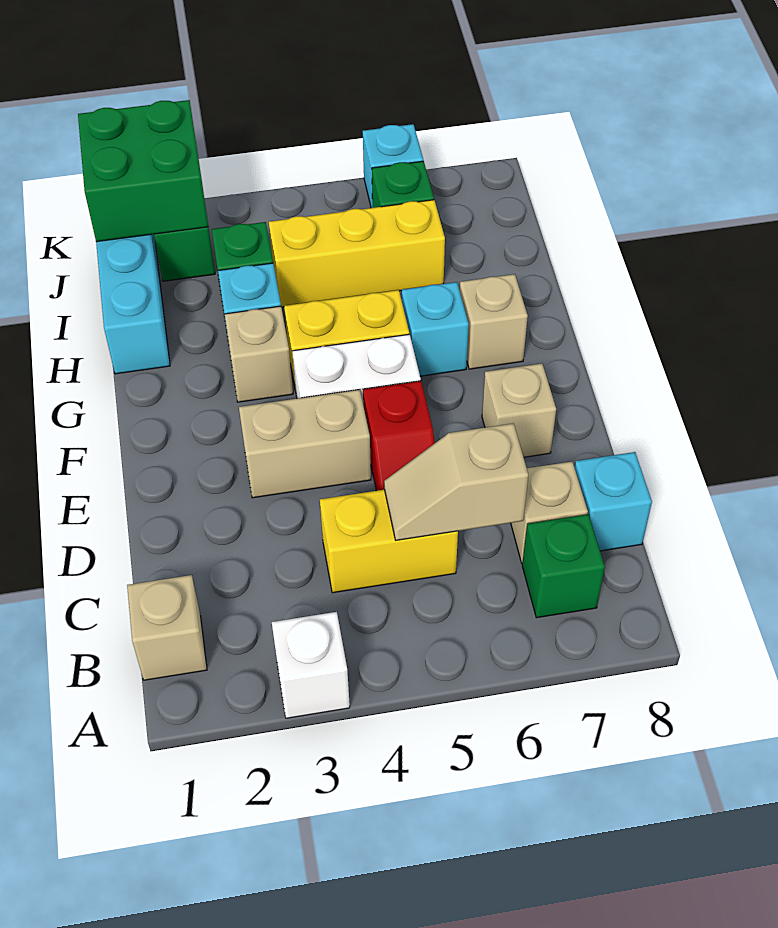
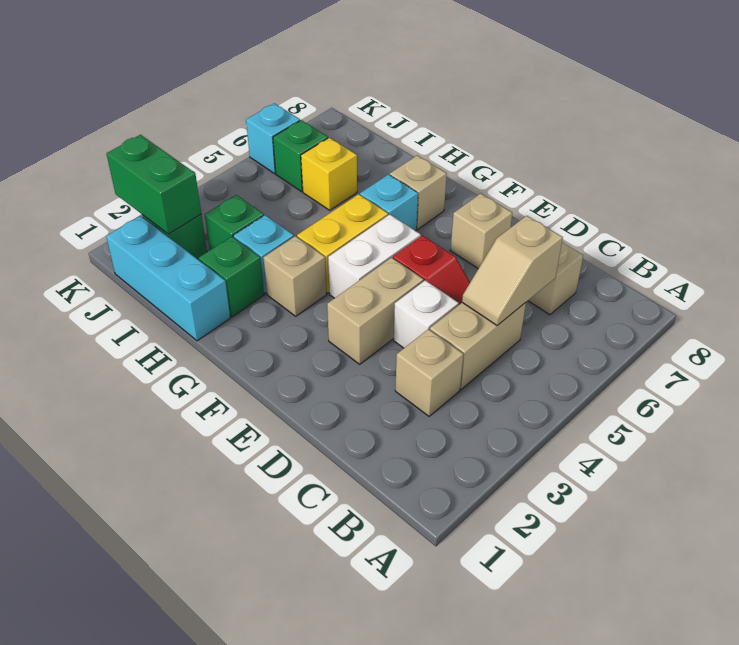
white brick A3 level 1 -> white brick D4 level 1
tan brick B1 level 1 -> tan brick C3 level 1
green brick B7 level 1 -> green brick H2 level 1
yellow brick C4:C5 level 1 -> tan brick C4:C5 level 1
cyan brick C8 level 1 -> none
yellow brick I4:I6 level 1 -> yellow brick I6 level 1
green brick J1:K2 level 2 -> green brick J2:K2 level 2

